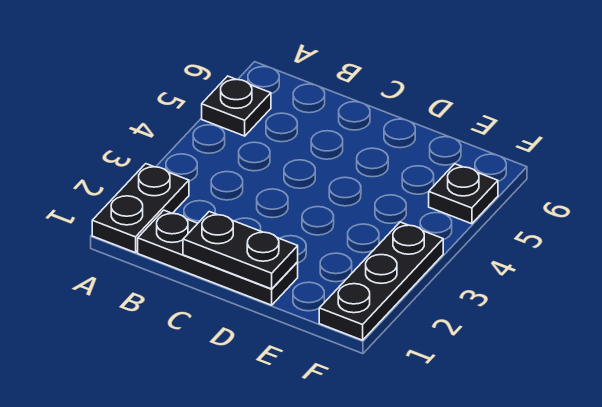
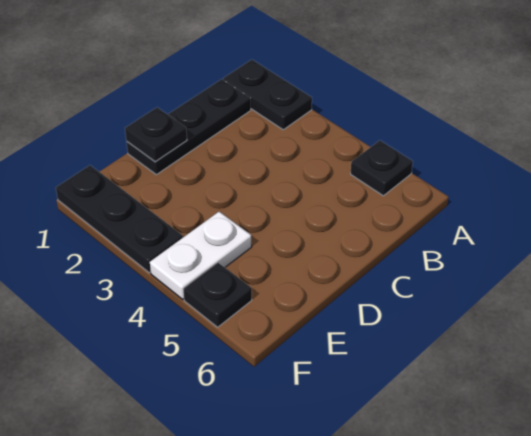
black plate C1:D1 level 2 -> black plate D1 level 2
none -> white plate E4:F4 level 1

